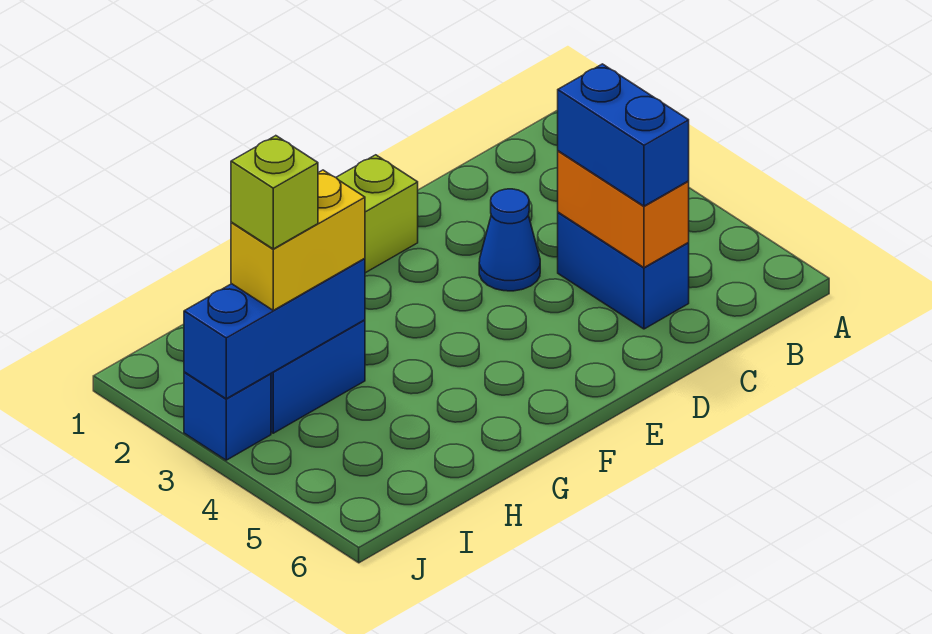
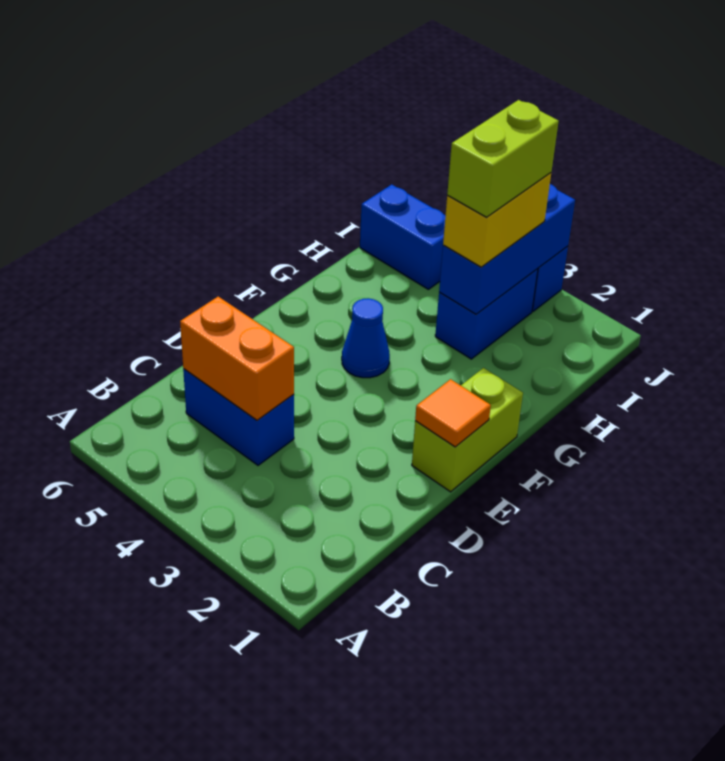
blue brick C4:C5 level 3 -> blue brick I5:I6 level 1
blue cone D3 level 1 -> blue cone F4 level 1
none -> orange tile E1 level 2
lime brick I3 level 4 -> lime brick H3:I3 level 4

